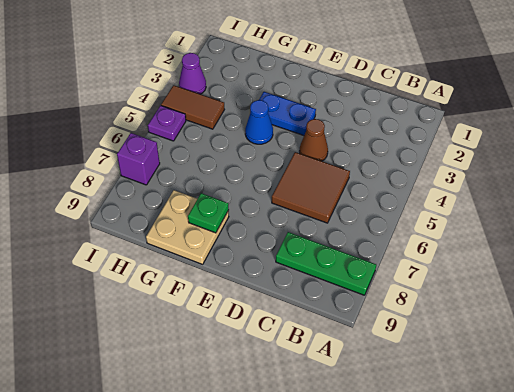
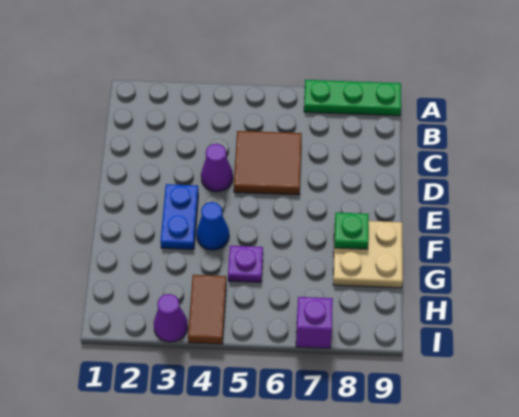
green plate A8:C8 level 1 -> green plate A7:A9 level 1
brown cone D4 level 1 -> purple cone D4 level 1
purple plate I5 level 1 -> purple plate G5 level 1

